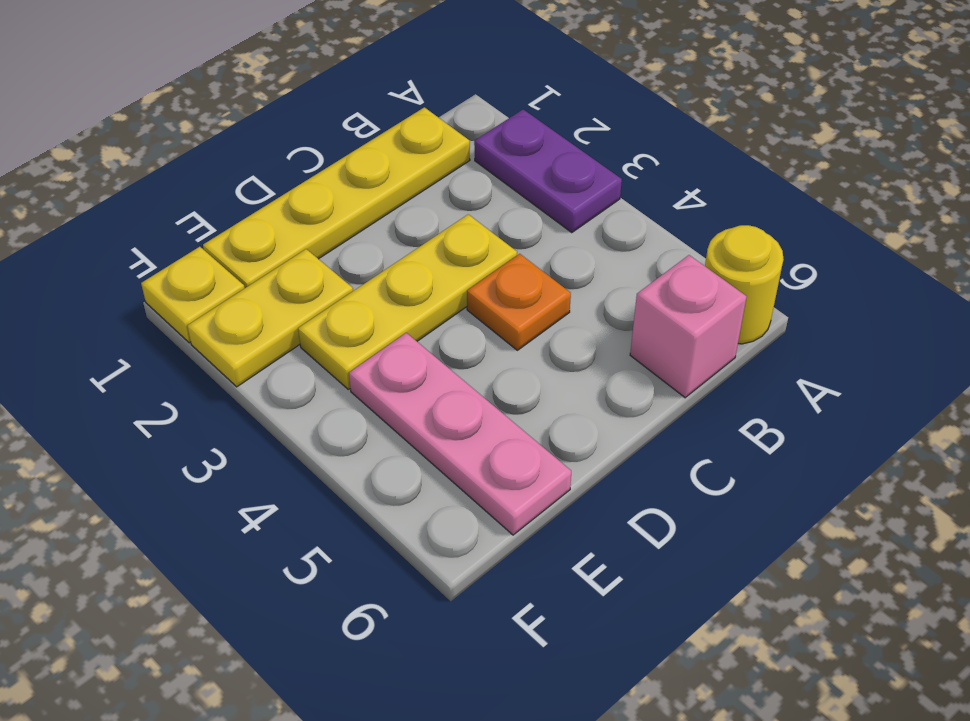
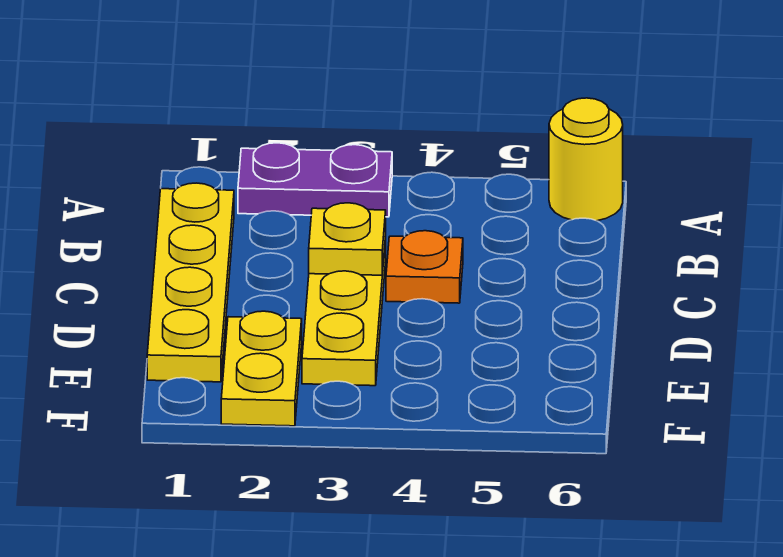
pink brick B6 level 1 -> none
pink plate E4:E6 level 1 -> none
yellow plate F1 level 1 -> yellow plate C3 level 2

